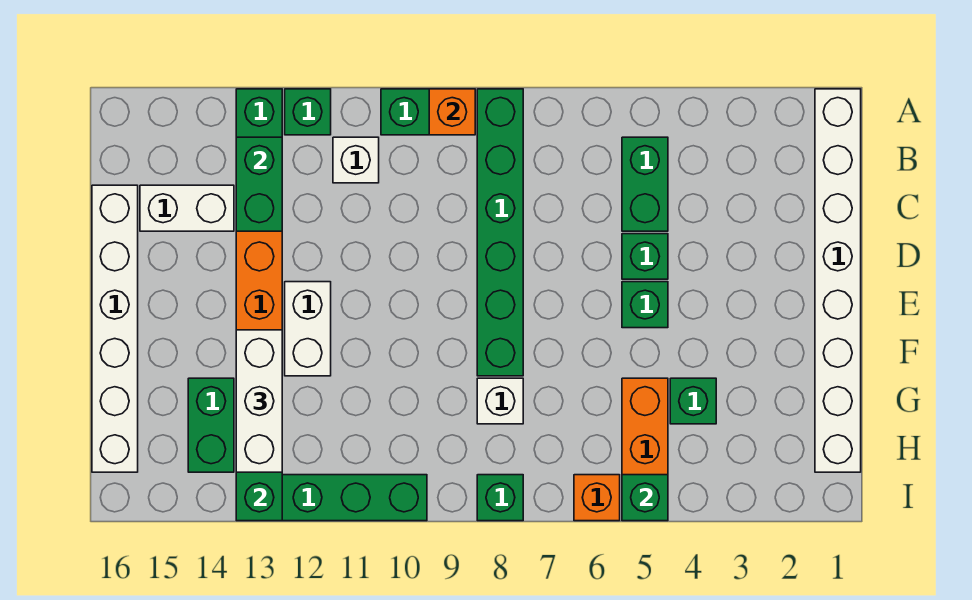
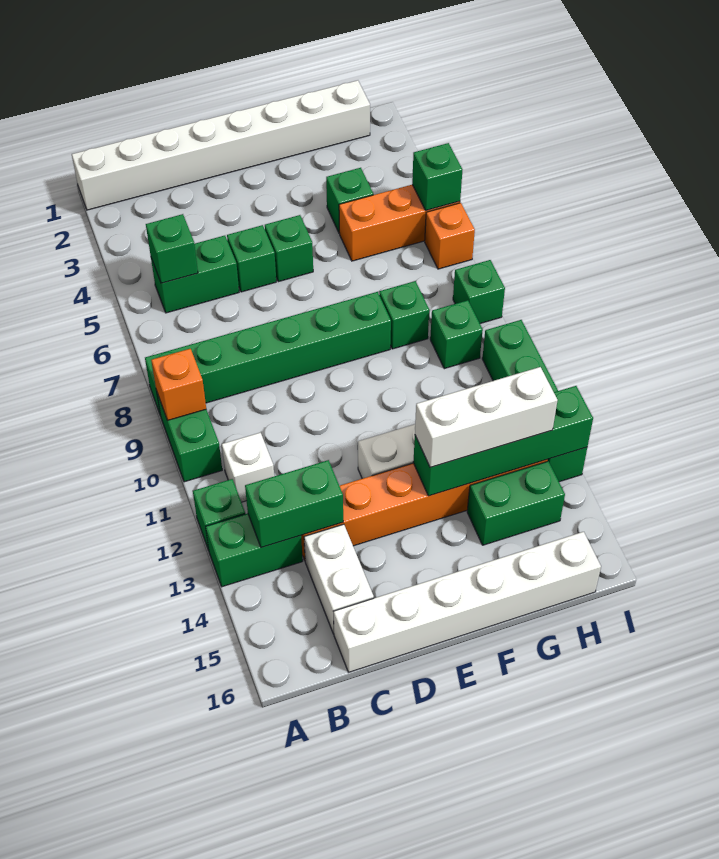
none -> green brick B5 level 2
white brick G8 level 1 -> green brick G8 level 1
none -> green brick H9 level 1

